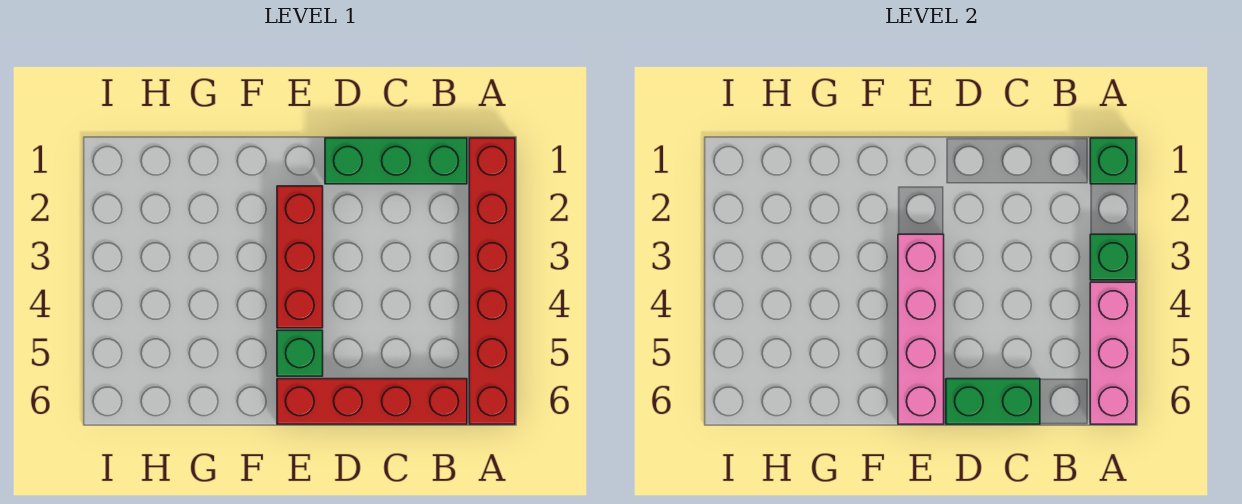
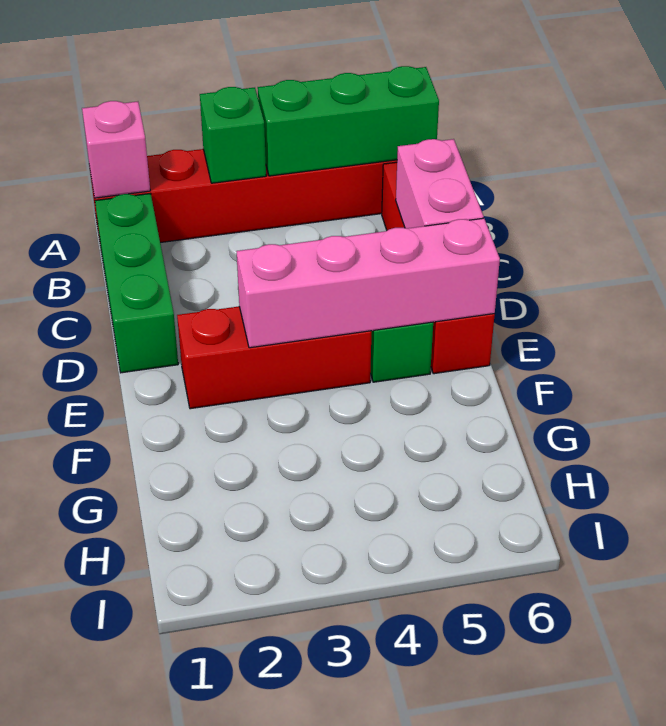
green brick A1 level 2 -> pink brick A1 level 2
pink brick A4:A6 level 2 -> green brick A4:A6 level 2
green brick C6:D6 level 2 -> pink brick C6:D6 level 2

